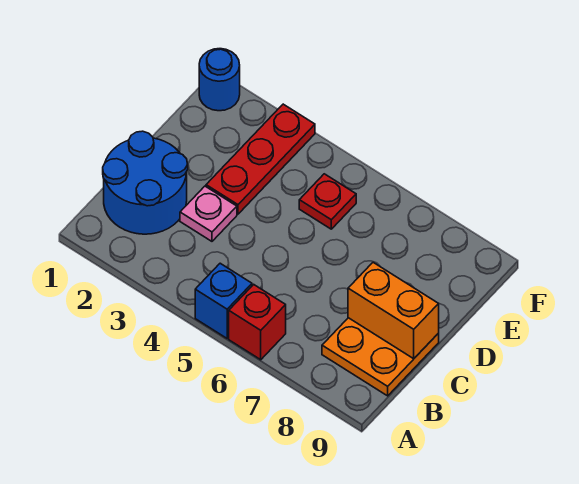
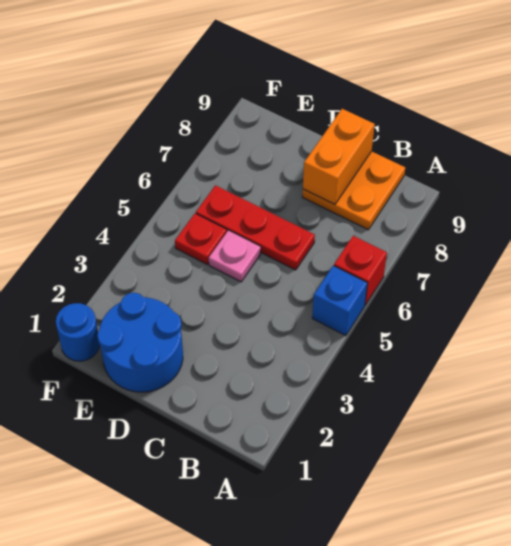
blue round brick B1:C2 level 1 -> blue round brick D1:E2 level 1
pink plate C3 level 1 -> pink plate D5 level 1
red plate D3:F3 level 1 -> red plate C6:E6 level 1

